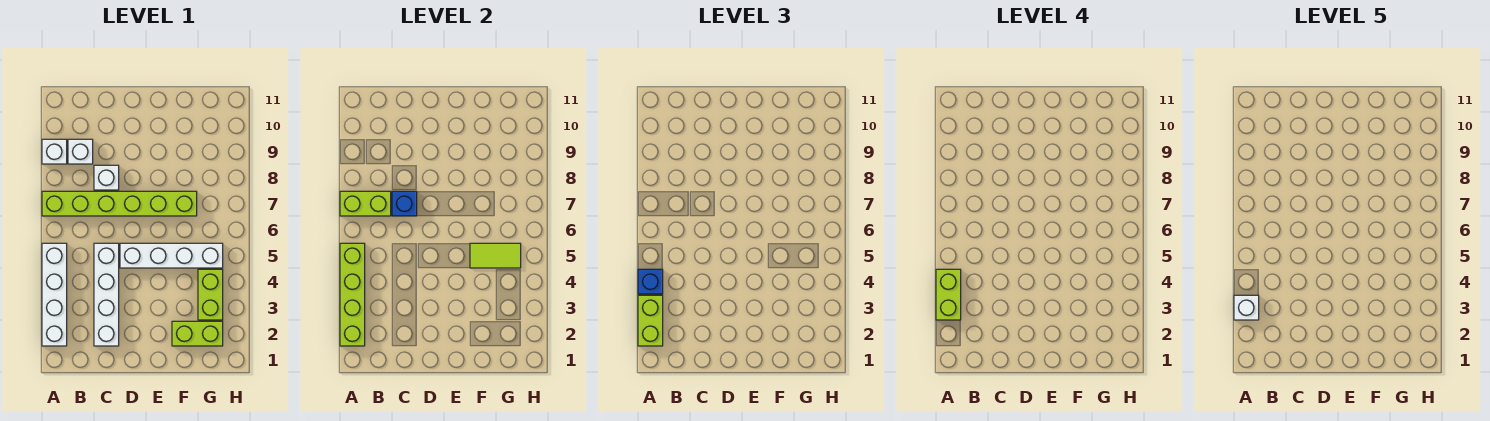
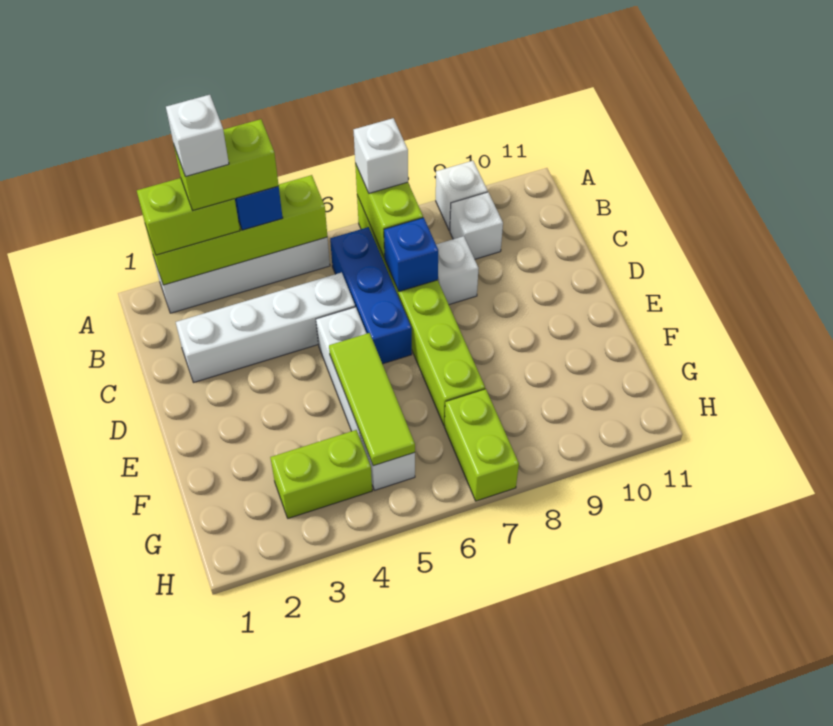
none -> white brick A7 level 3
none -> blue brick B6:D6 level 1
lime brick F2:G2 level 1 -> lime brick G7:H7 level 1
lime tile F5:G5 level 2 -> lime tile E5:G5 level 2

